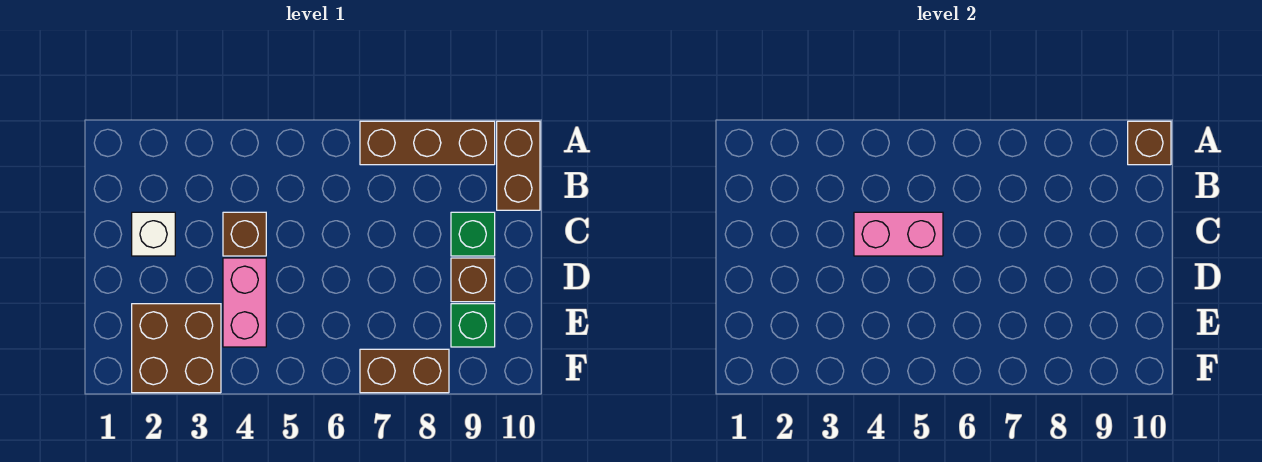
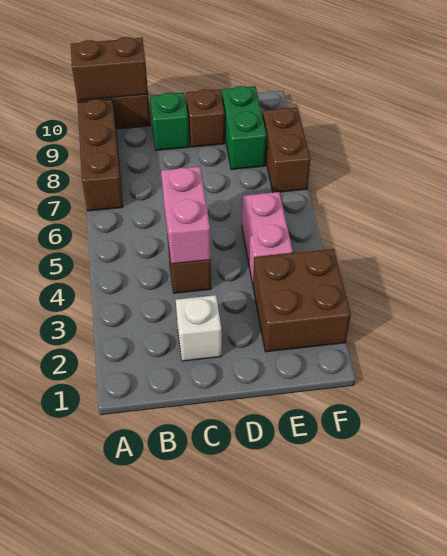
brown brick A10 level 2 -> brown brick A10:B10 level 2
pink brick D4:E4 level 1 -> pink brick E4:E5 level 1
green brick E9 level 1 -> green brick E8:E9 level 1

